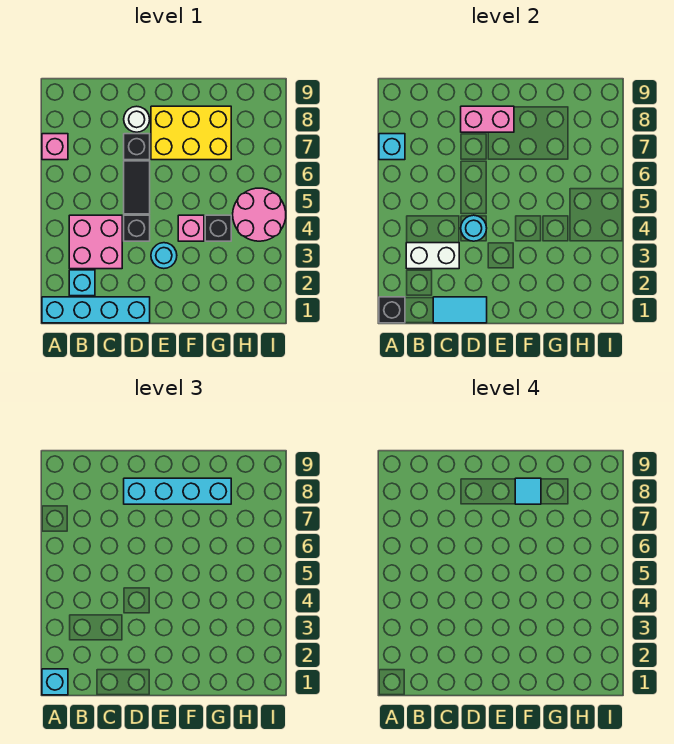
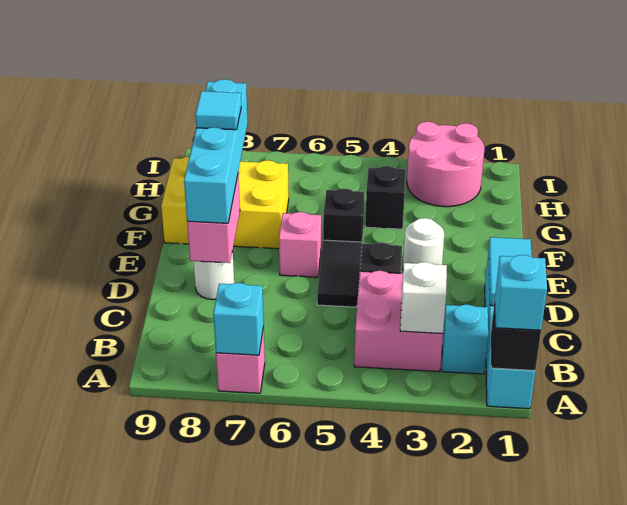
white brick B3:C3 level 2 -> white brick B3 level 2
cyan round brick D4 level 2 -> none
black tile D5:D6 level 1 -> black tile D5:E5 level 1
black brick D7 level 1 -> black brick F5 level 1
cyan round brick E3 level 1 -> white round brick E3 level 1
yellow brick E7:G8 level 1 -> yellow brick F7:G9 level 1
pink brick F4 level 1 -> pink brick E6 level 1
pink round brick H4:I5 level 1 -> pink round brick H2:I3 level 1

